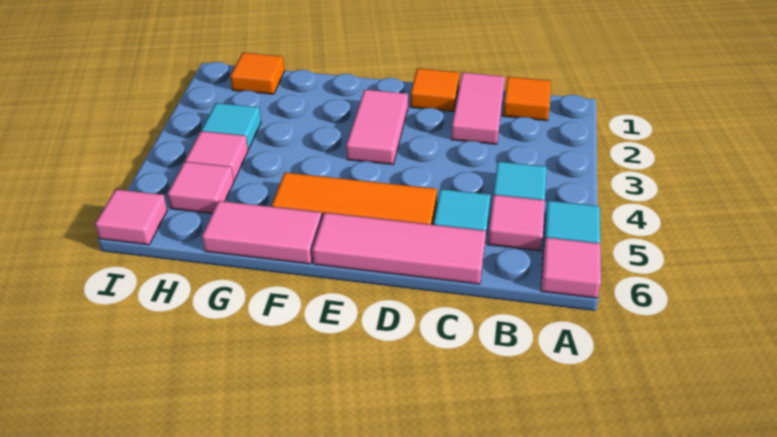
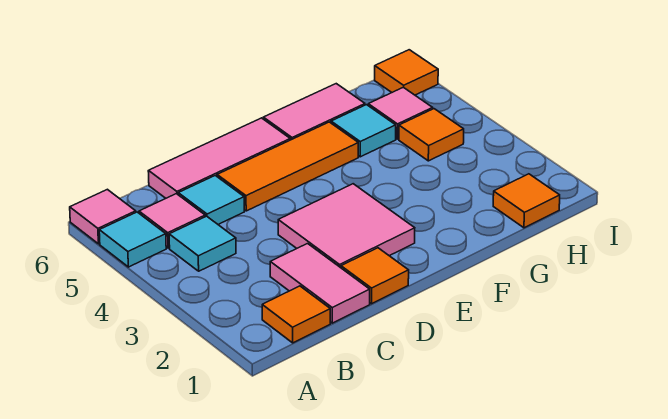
pink tile E2:E3 level 1 -> pink tile D2:E3 level 1
cyan tile H3 level 1 -> cyan tile G5 level 1
pink tile H4 level 1 -> orange tile H4 level 1
pink tile I6 level 1 -> orange tile I6 level 1

